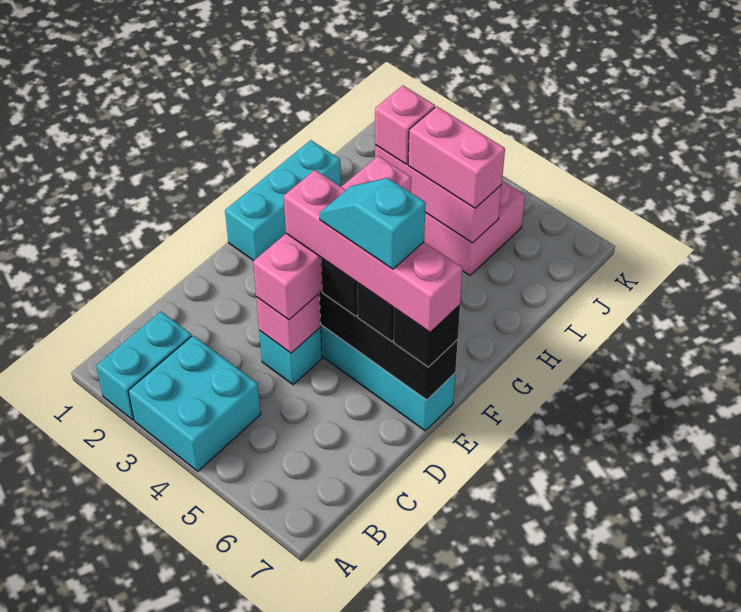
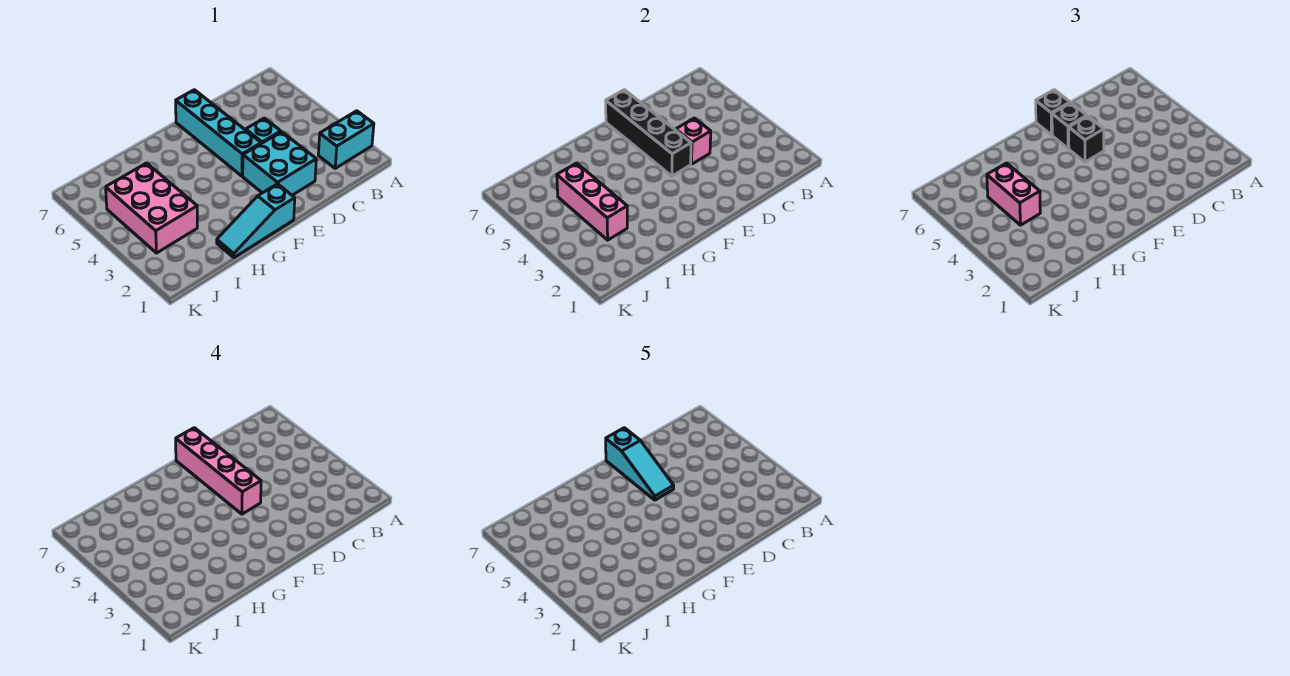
cyan brick A3:B4 level 1 -> cyan brick D2:E3 level 1
pink brick D4:G4 level 3 -> none
cyan slope E5:E6 level 5 top 6 -> cyan slope E5:E7 level 5 top 7
cyan brick F1:H1 level 1 -> cyan slope F1:H1 level 1 top F
pink brick I3 level 3 -> none

